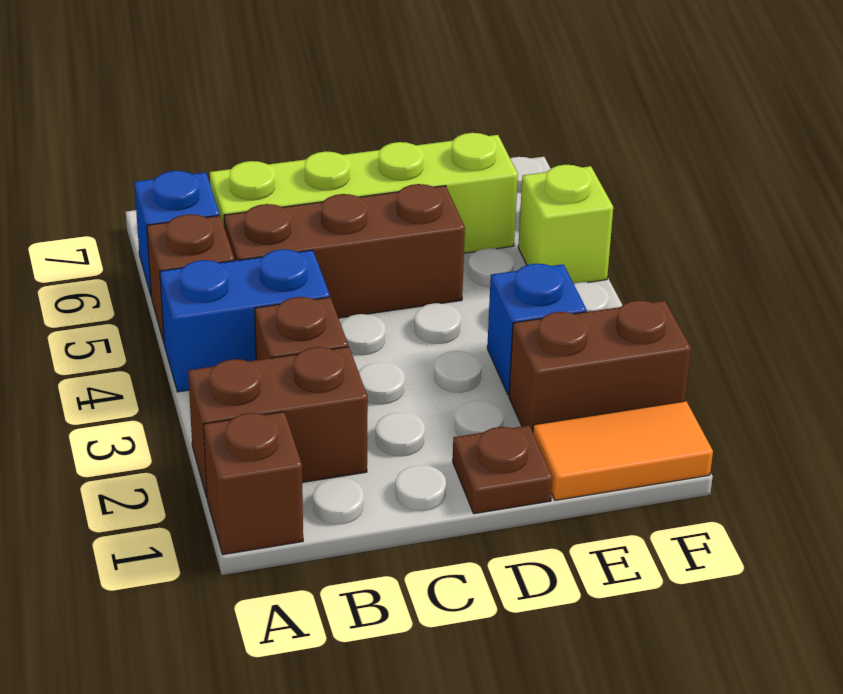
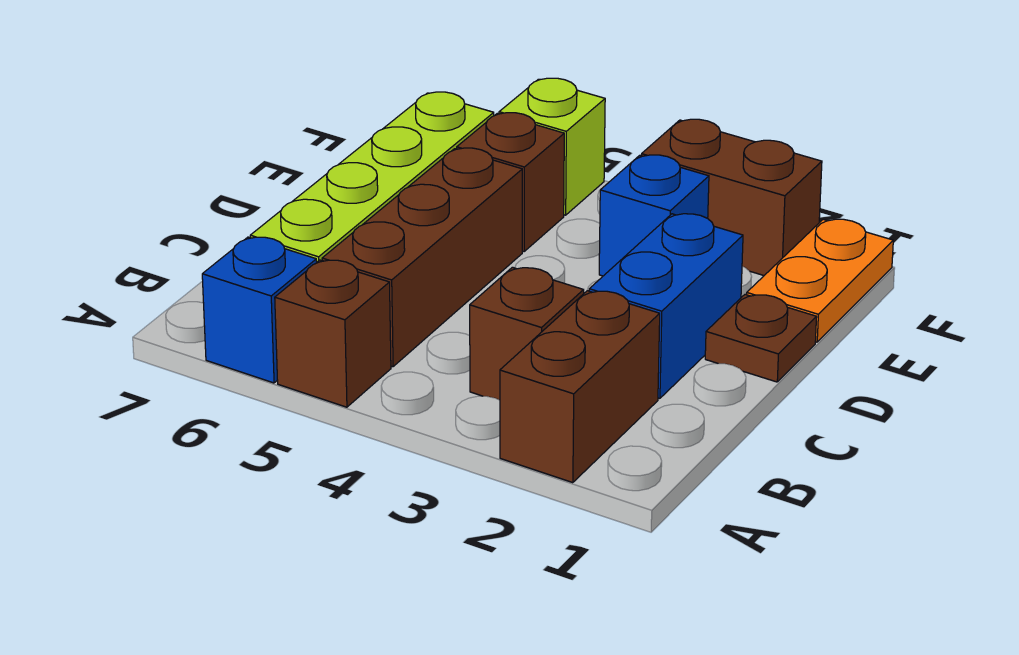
brown brick A1 level 1 -> brown brick E5 level 1
blue brick A4:B4 level 1 -> blue brick C2:D2 level 1
orange tile E1:F1 level 1 -> orange plate E1:F1 level 1
brown brick E2:F2 level 1 -> brown brick F2:F3 level 1

